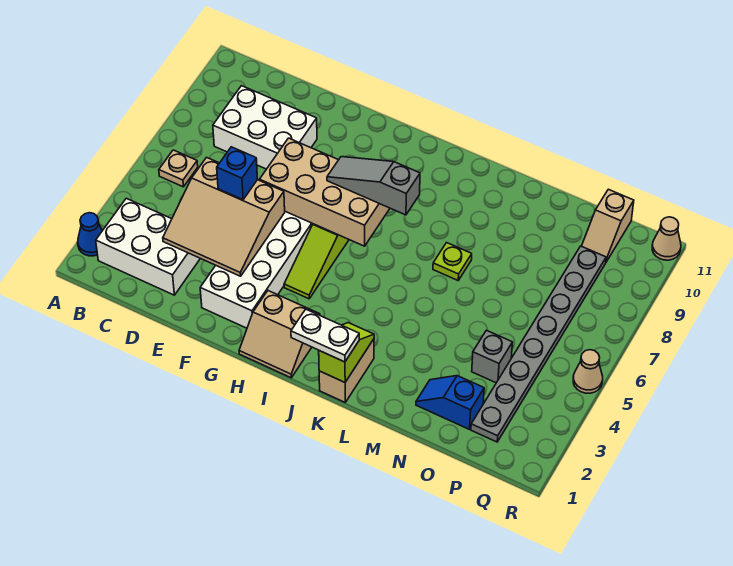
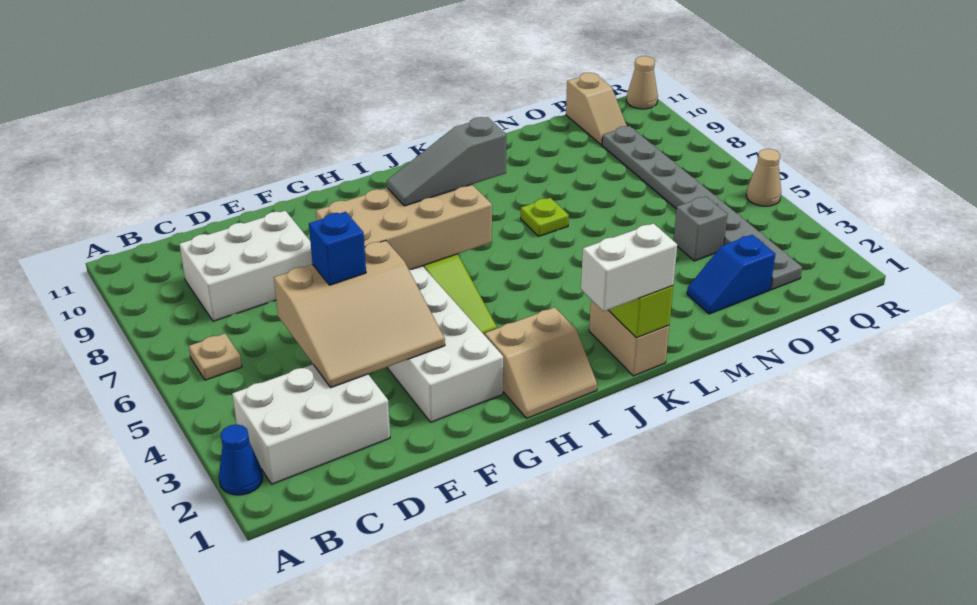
white plate J1:K1 level 3 -> white brick J1:K1 level 3

